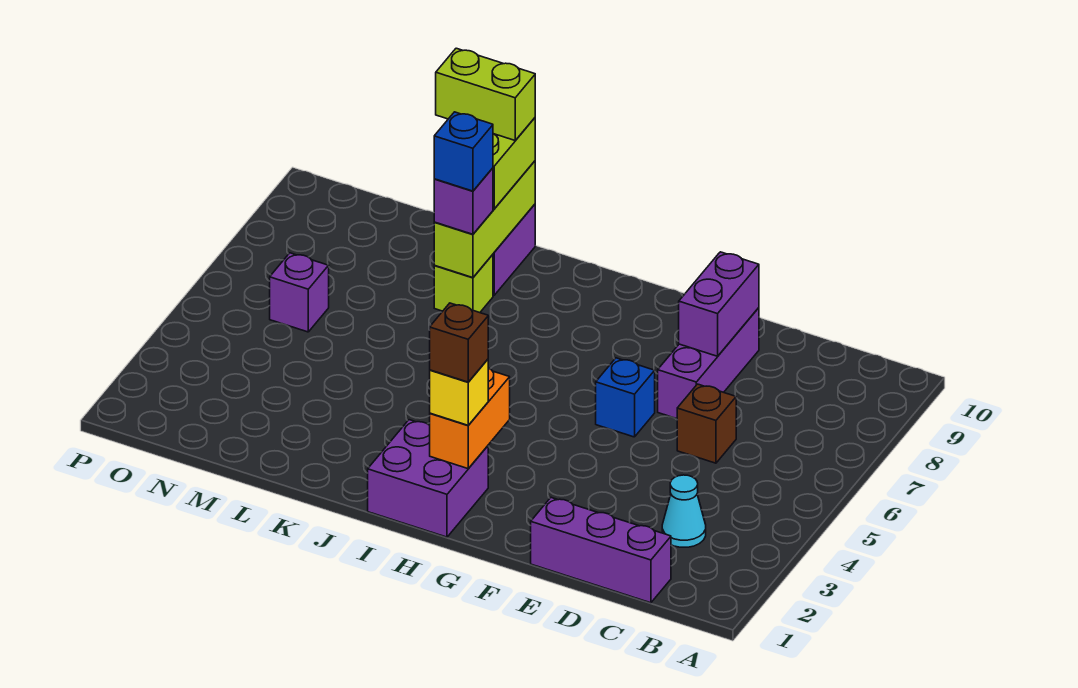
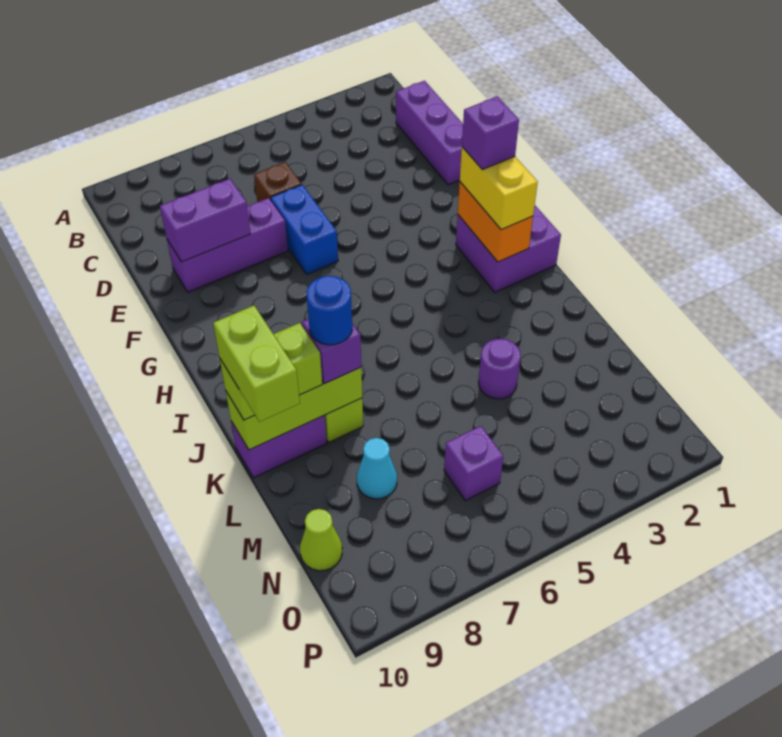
cyan cone C3 level 1 -> cyan cone M8 level 1
blue brick F6 level 1 -> blue brick E6:F6 level 1
orange brick H2:H3 level 2 -> orange brick H2:I2 level 2
yellow brick H2 level 3 -> yellow brick H2:I2 level 3
brown brick H2 level 4 -> purple brick H2 level 4
blue brick K8 level 4 -> blue round brick K8 level 4
none -> purple round brick L4 level 1
none -> lime cone N10 level 1

